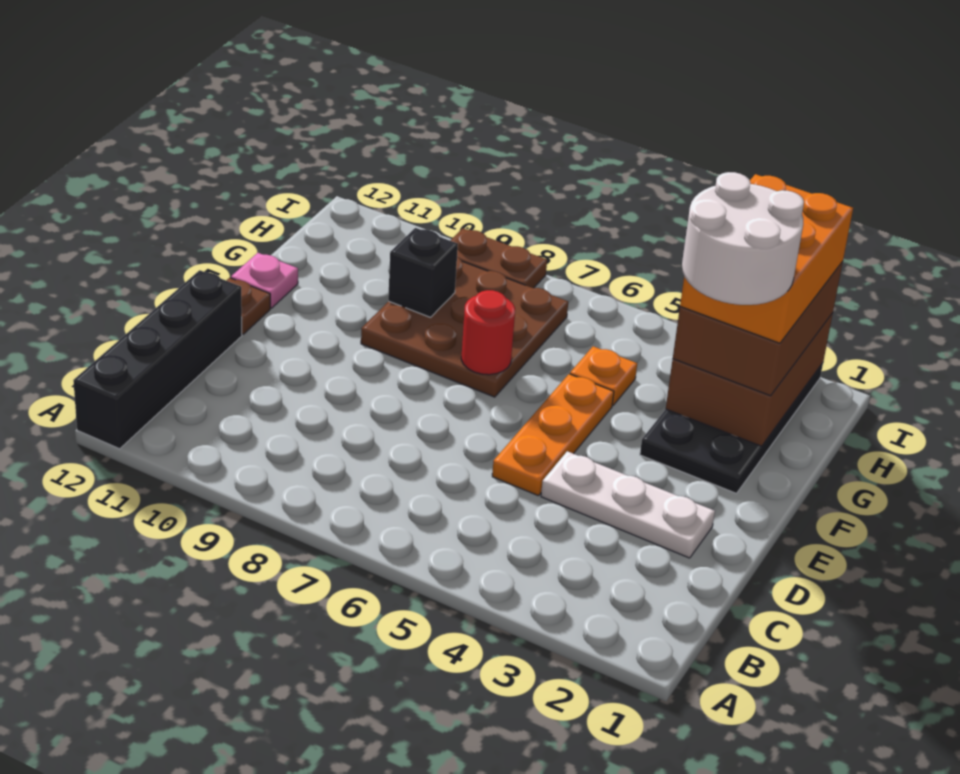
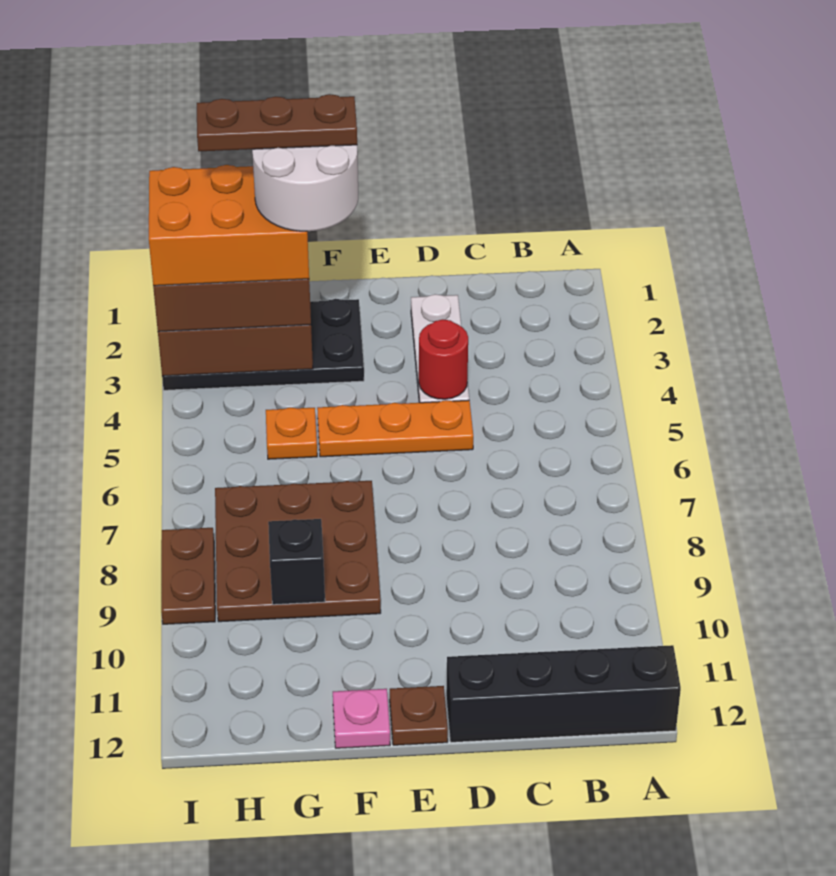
none -> brown plate F2:H2 level 6
red round brick F7 level 2 -> red round brick D4 level 2

